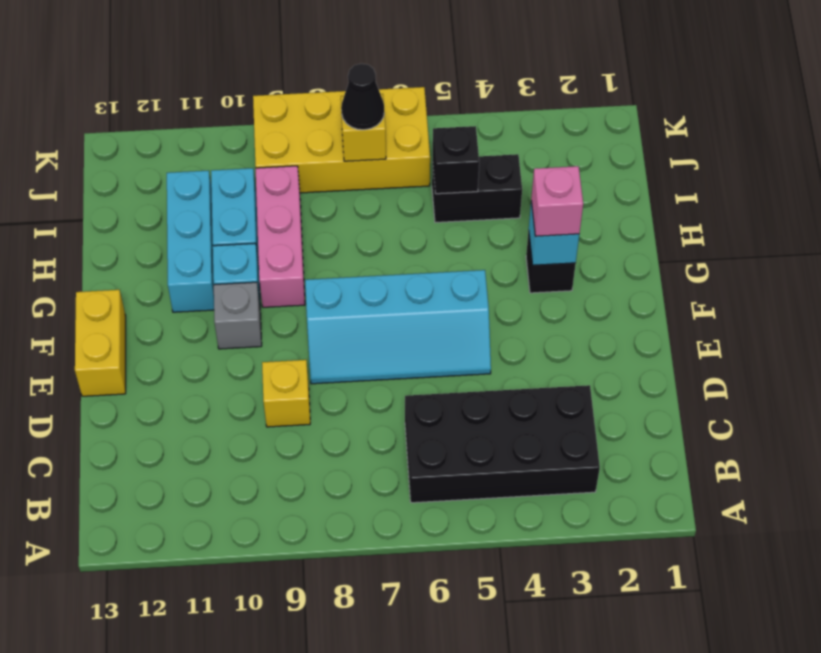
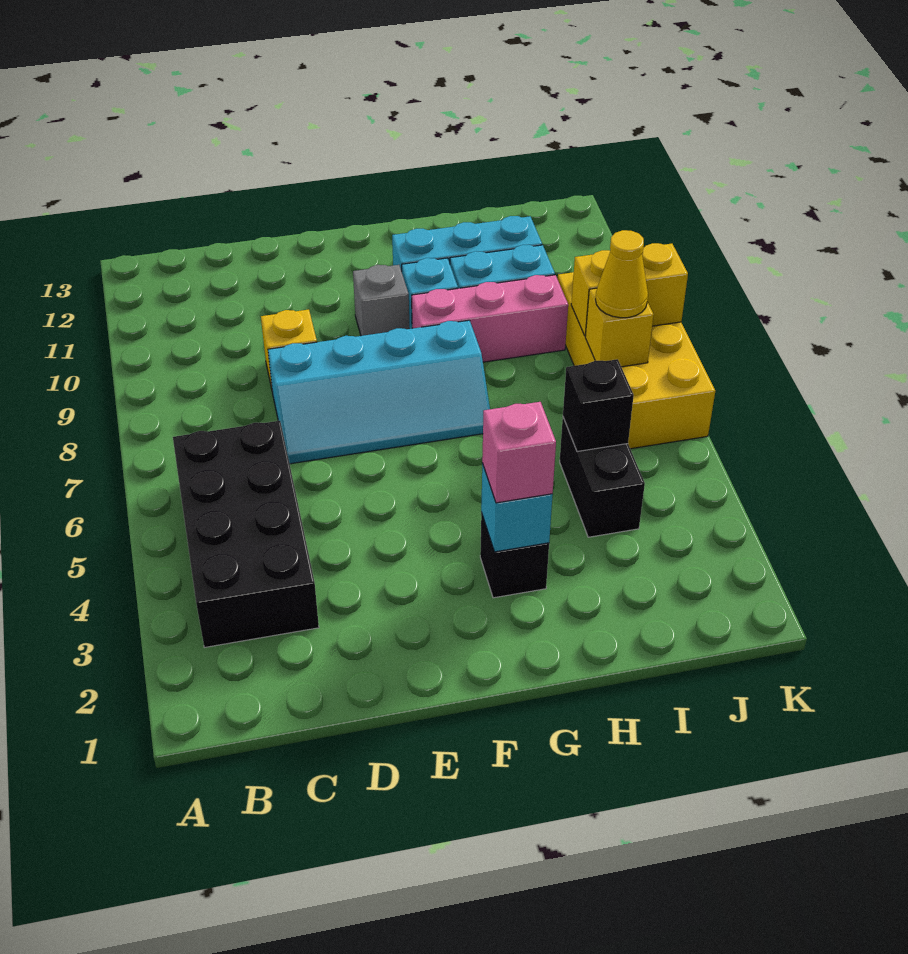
cyan slope E5:F8 level 1 top F -> cyan slope D7:G8 level 1 top 8
yellow brick E13:F13 level 1 -> yellow brick J8:K8 level 2
black cone J7 level 3 -> yellow cone J7 level 3

